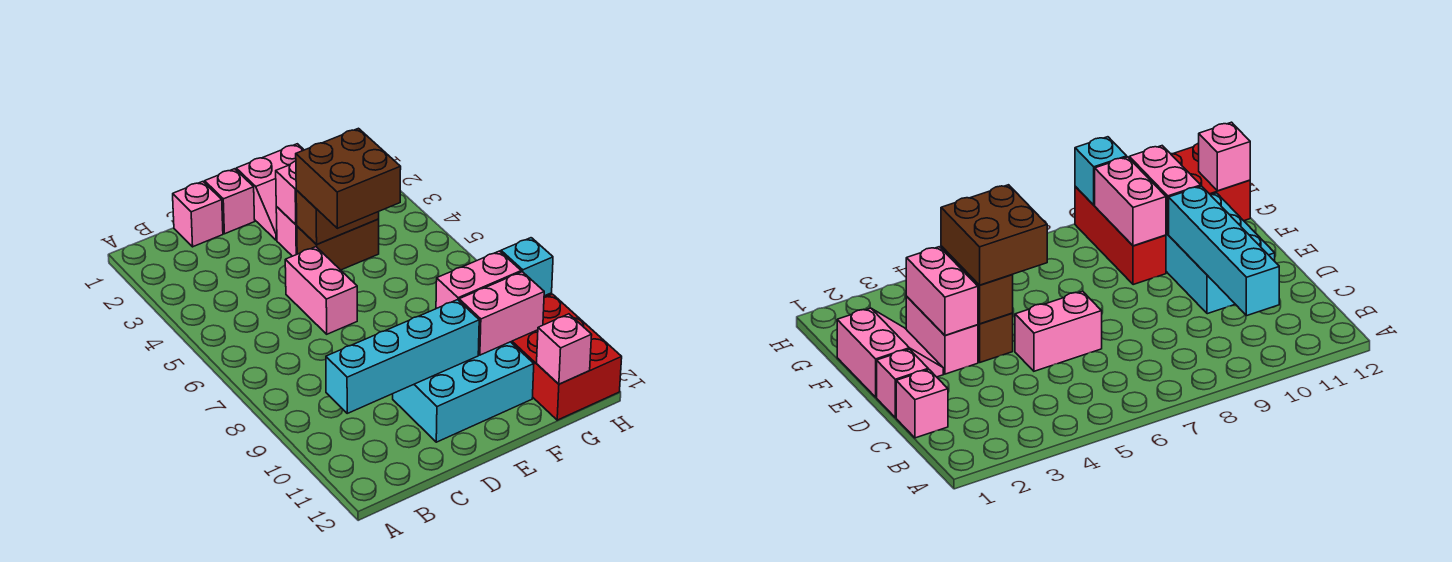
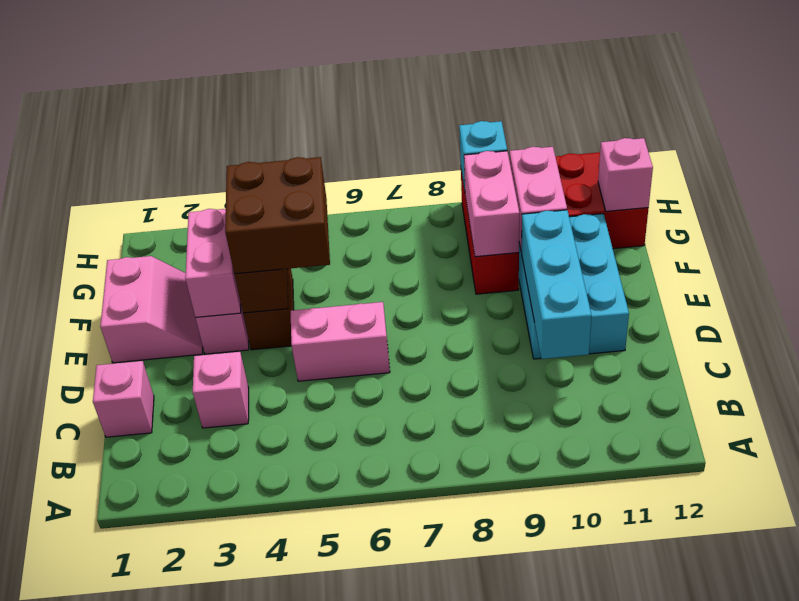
cyan brick B10:E10 level 2 -> cyan brick C10:E10 level 2
pink brick D1 level 1 -> pink brick C3 level 1

